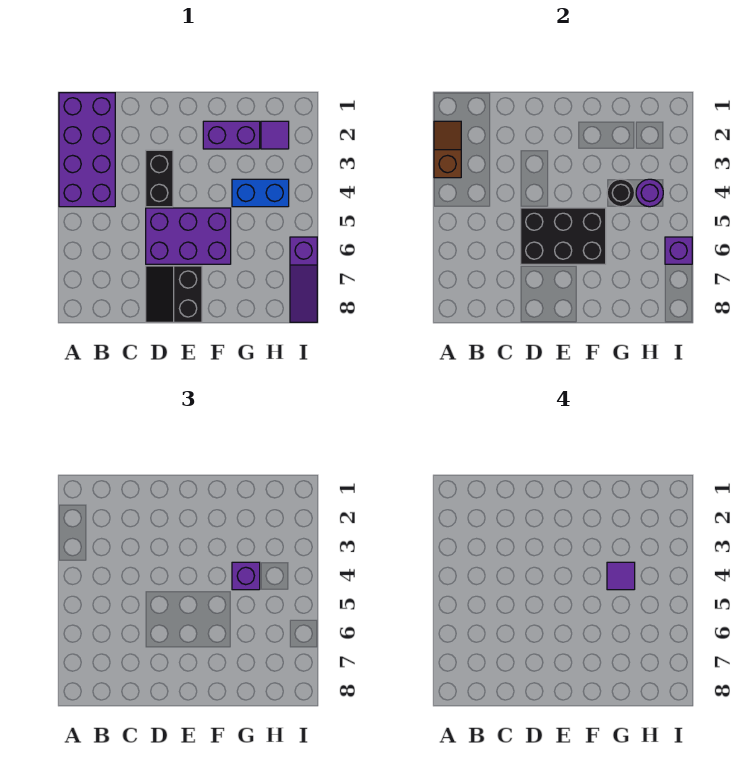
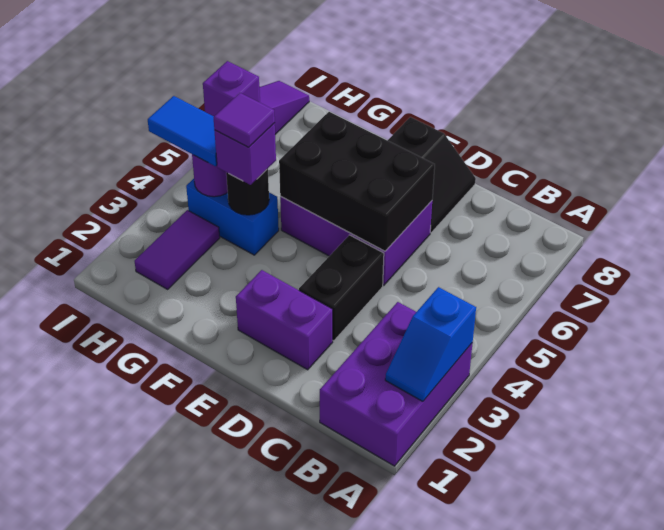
purple brick A1:B4 level 1 -> purple brick A1:B3 level 1
brown slope A2:A3 level 2 top 3 -> blue slope A2:A3 level 2 top 3
purple brick F2:G2 level 1 -> purple brick D2:E2 level 1
purple tile H2 level 1 -> purple tile H2:H3 level 1
none -> blue tile H4:I4 level 3

